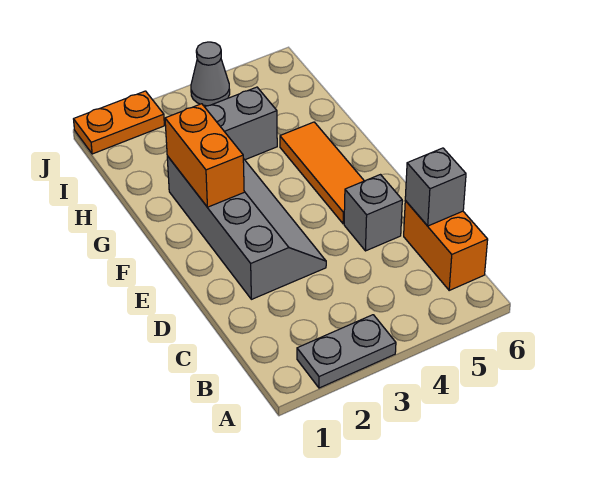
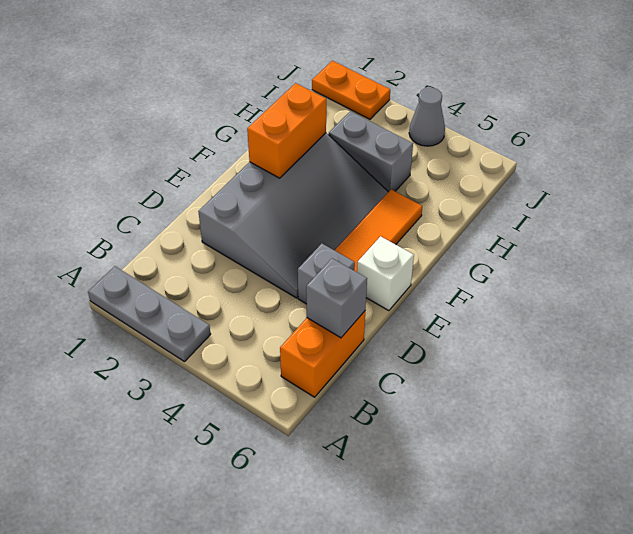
grey plate A2:A3 level 1 -> grey plate A1:A3 level 1
grey slope D2:G3 level 1 top 2 -> grey slope D2:G4 level 1 top 2
none -> white brick E6 level 1

